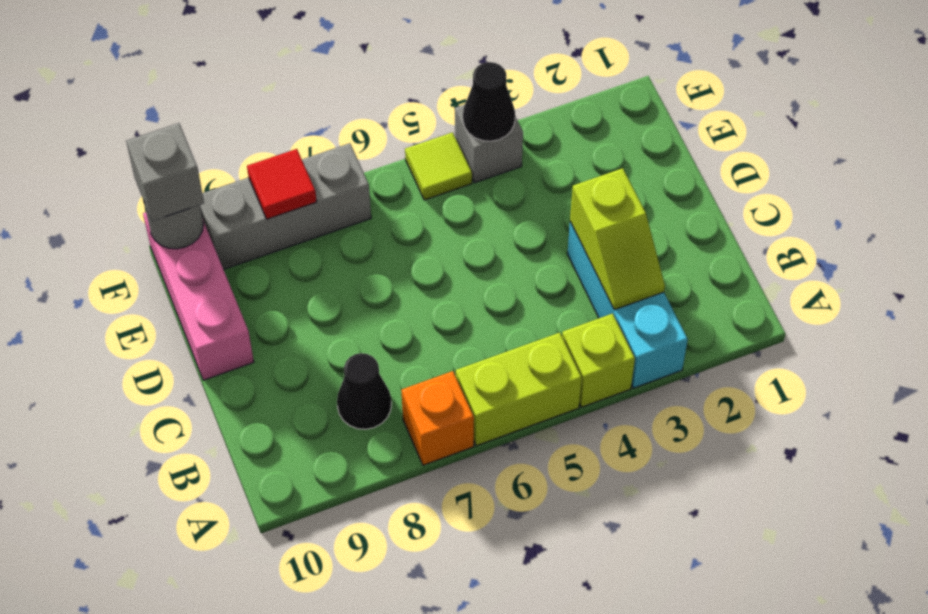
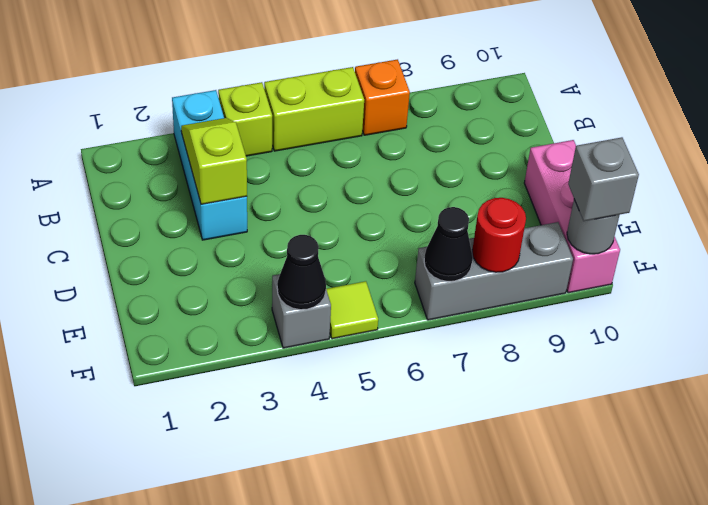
black cone B8 level 1 -> black cone F7 level 2
red tile F8 level 2 -> red round brick F8 level 2

